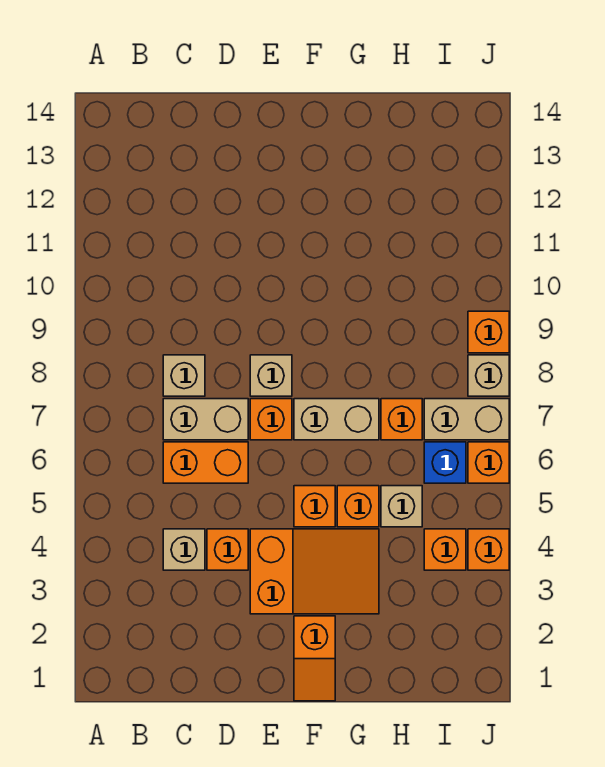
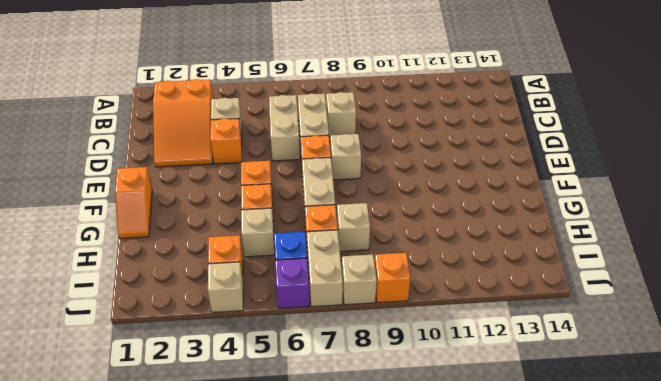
orange brick C6:D6 level 1 -> tan brick C6:D6 level 1
orange slope E3:G4 level 1 top E -> orange slope B2:D3 level 1 top B
orange slope F1:F2 level 1 top 2 -> orange slope F1:G1 level 1 top F
none -> tan brick H8 level 1
orange brick J4 level 1 -> tan brick J4 level 1
orange brick J6 level 1 -> purple brick J6 level 1

